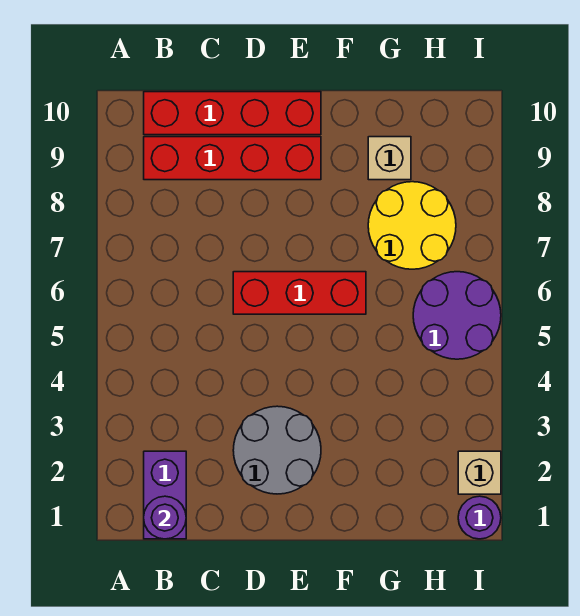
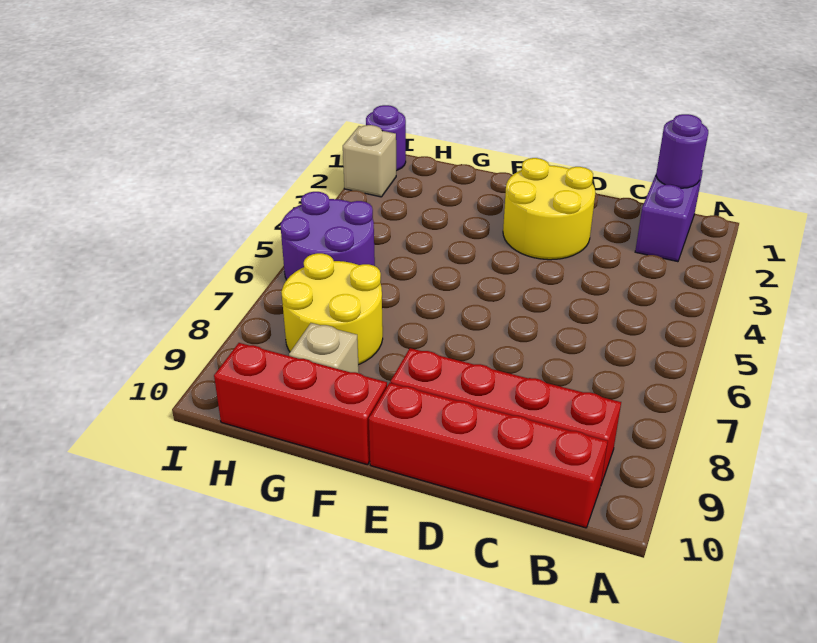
grey round brick D2:E3 level 1 -> yellow round brick D2:E3 level 1
red brick D6:F6 level 1 -> red brick F10:H10 level 1

